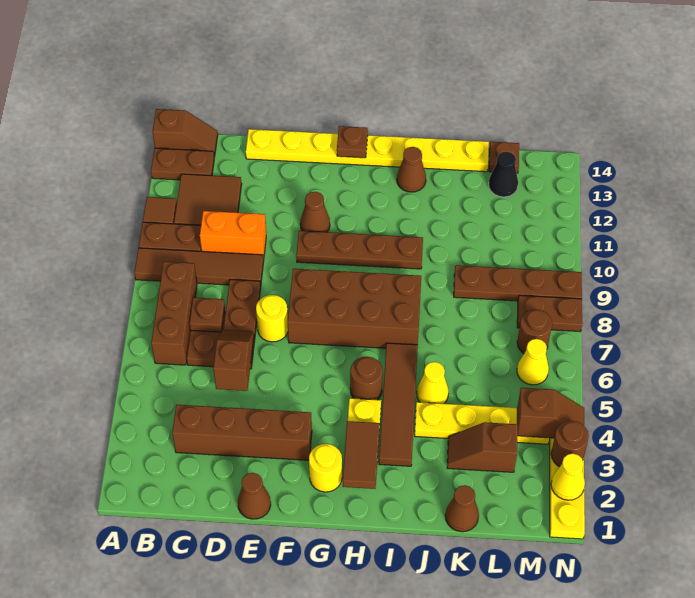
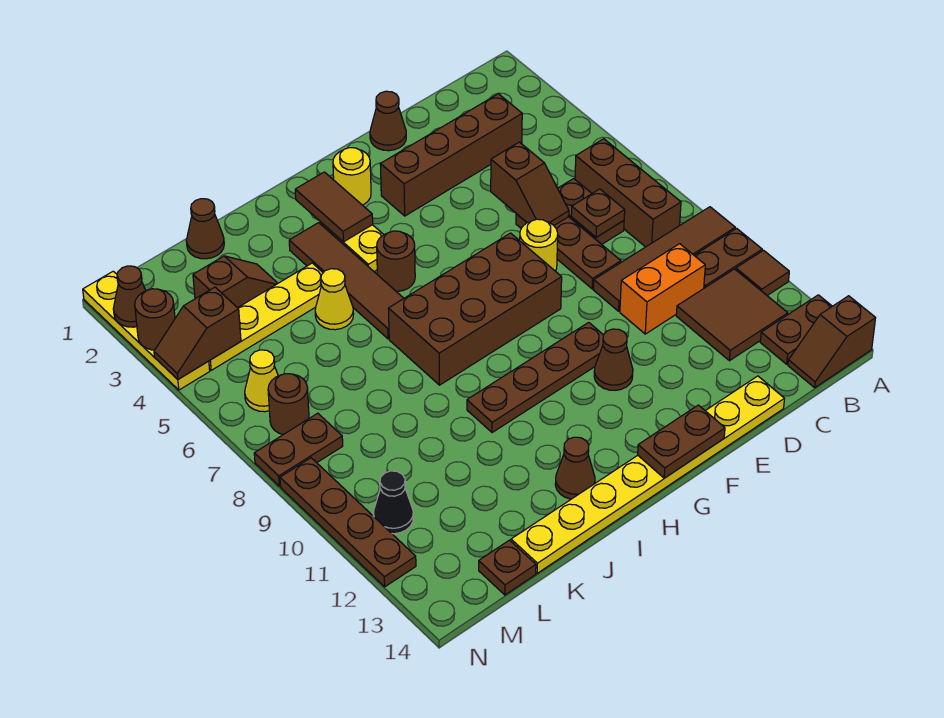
brown plate G14 level 2 -> brown plate F14:G14 level 2
brown plate K9:N9 level 1 -> brown plate N9:N12 level 1
black cone L13 level 1 -> black cone M11 level 1
yellow cone N2 level 2 -> brown cone N2 level 2

